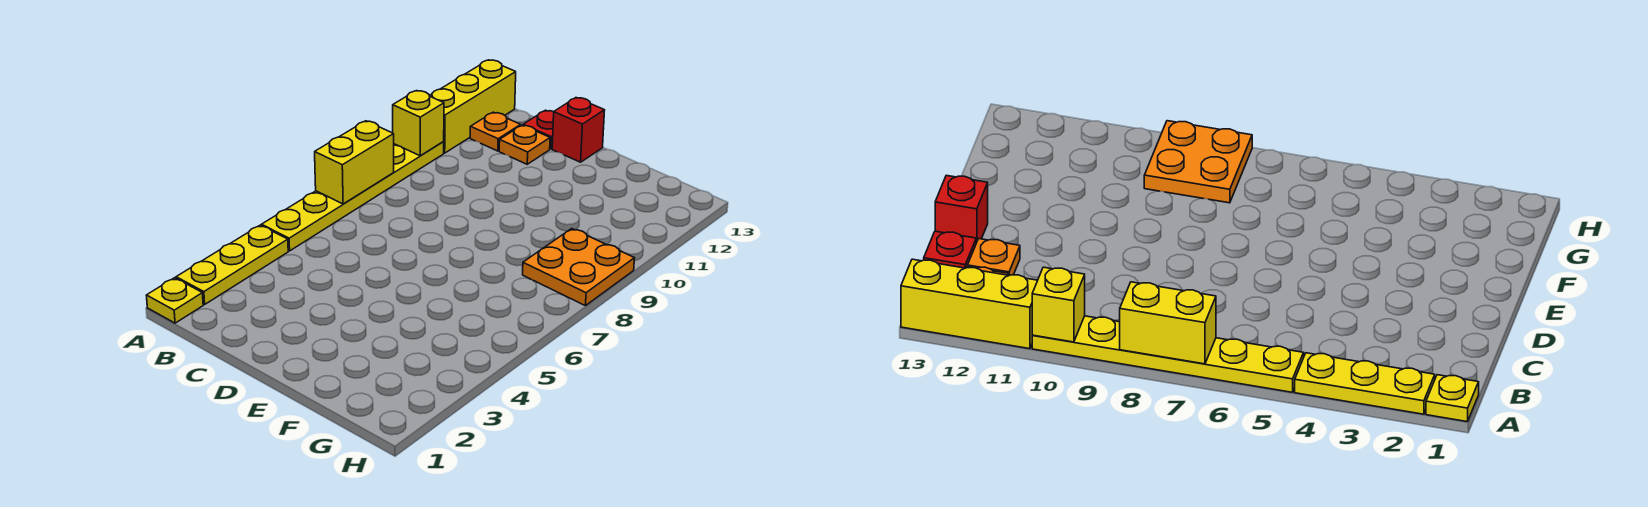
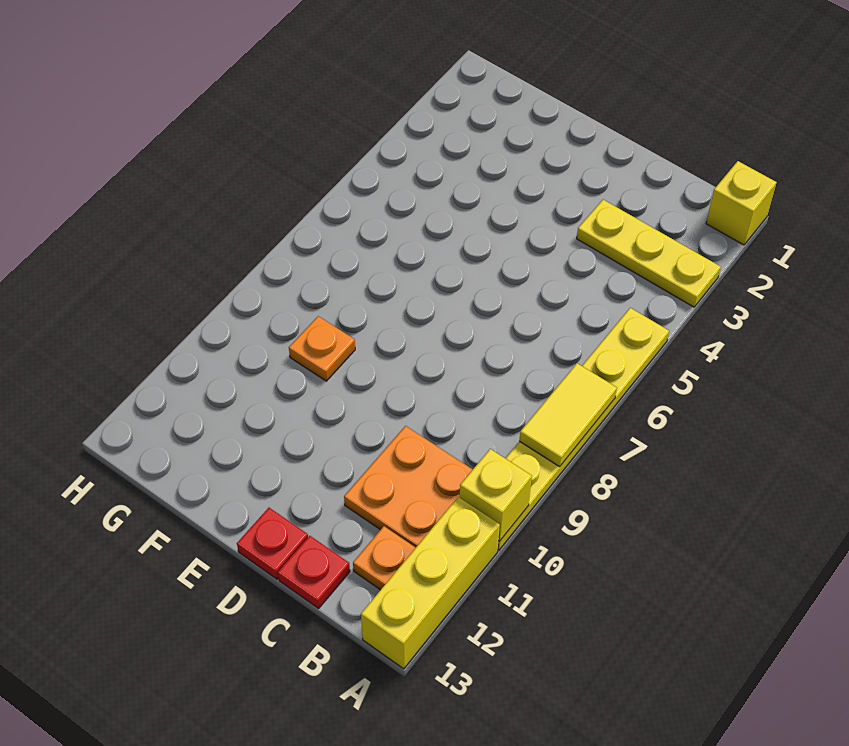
yellow plate A1 level 1 -> yellow brick A1 level 1
yellow plate A2:A4 level 1 -> yellow plate A3:C3 level 1
yellow brick A7:A8 level 2 -> yellow tile A7:A8 level 2
orange plate C12 level 1 -> orange plate F9 level 1
red brick D13 level 1 -> red plate D13 level 1
orange plate G8:H9 level 1 -> orange plate B10:C11 level 1

